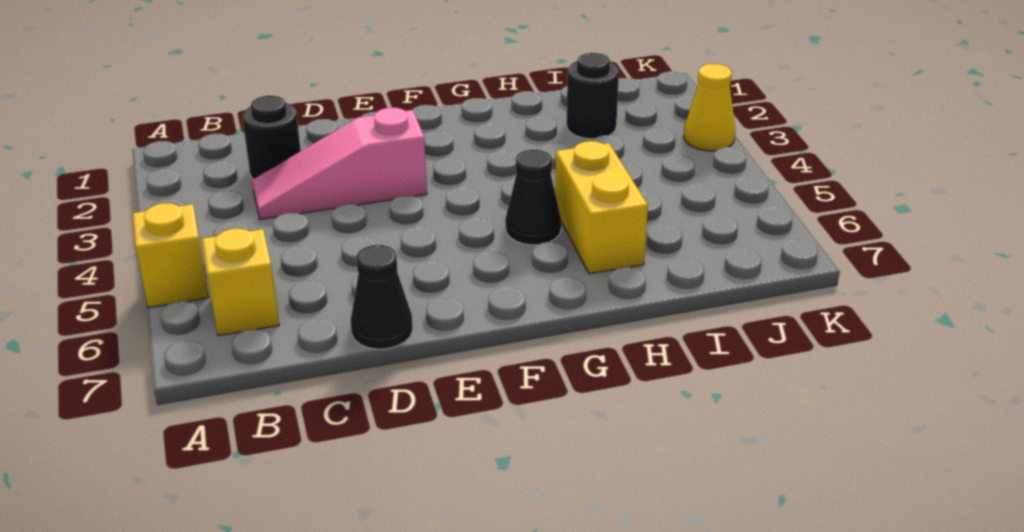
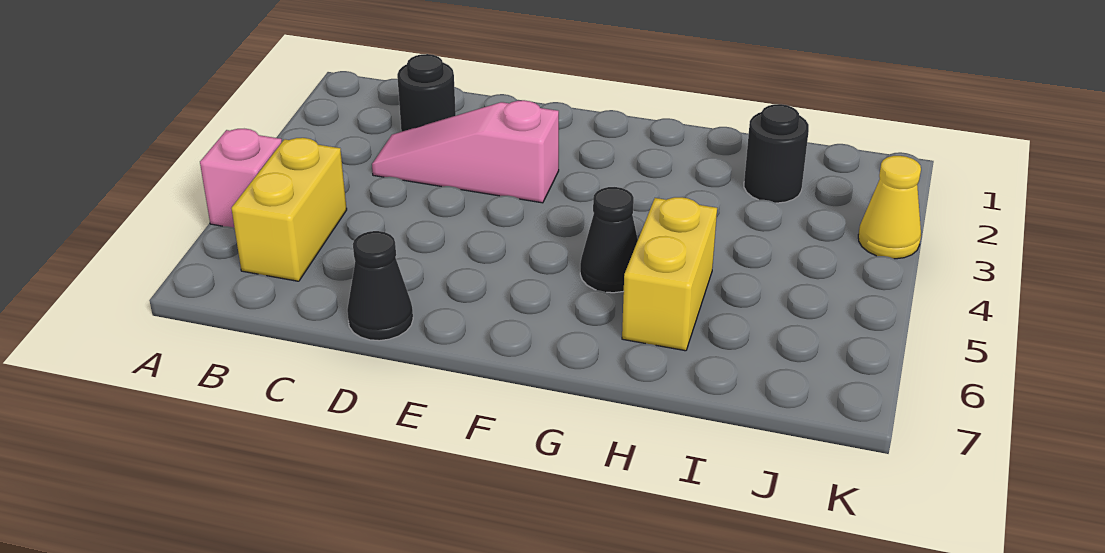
yellow brick A5 level 1 -> pink brick A5 level 1
yellow brick B6 level 1 -> yellow brick B5:B6 level 1

